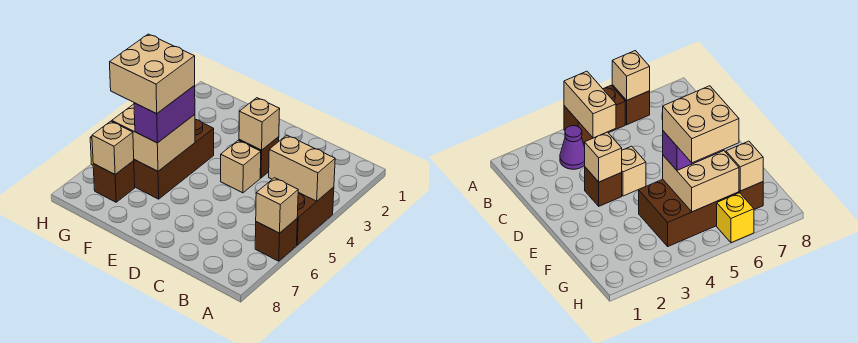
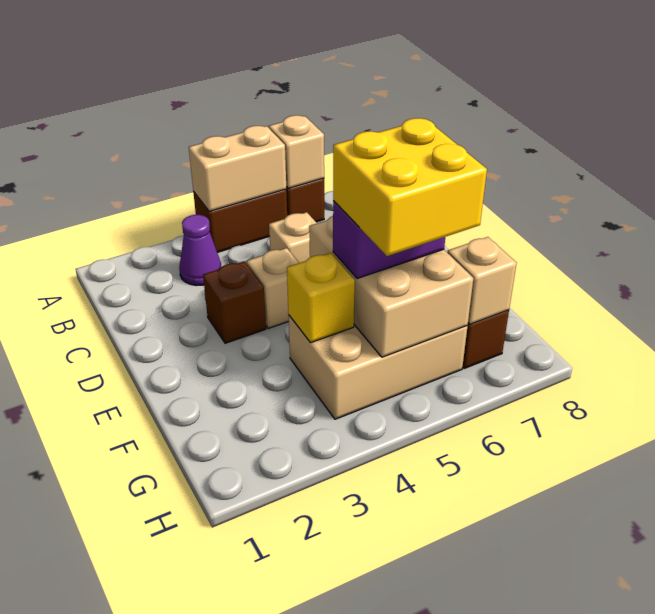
tan brick A4:B4 level 2 -> tan brick A4:A5 level 2
tan brick D3 level 2 -> tan brick C5 level 1
brown brick F4:G6 level 1 -> tan brick F4:G6 level 1
tan brick F5:G6 level 2 -> tan brick E5:G6 level 2
tan brick F5:G6 level 4 -> yellow brick F5:G6 level 4
yellow brick H6 level 1 -> yellow brick F4 level 2

